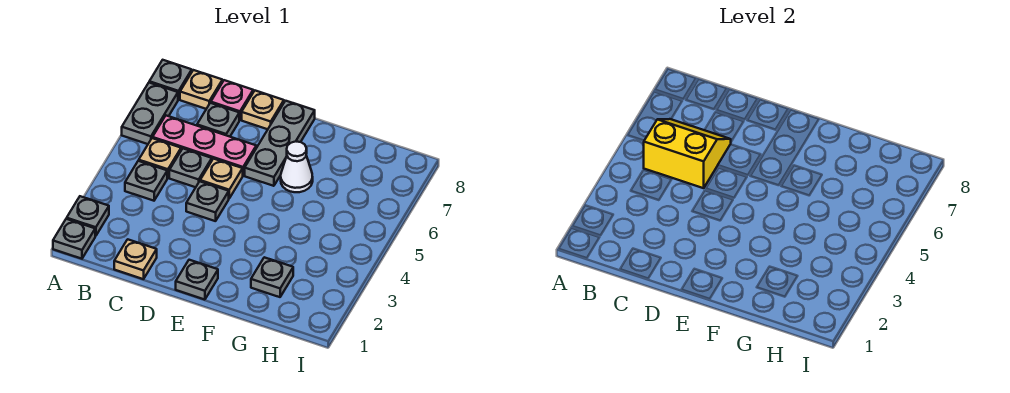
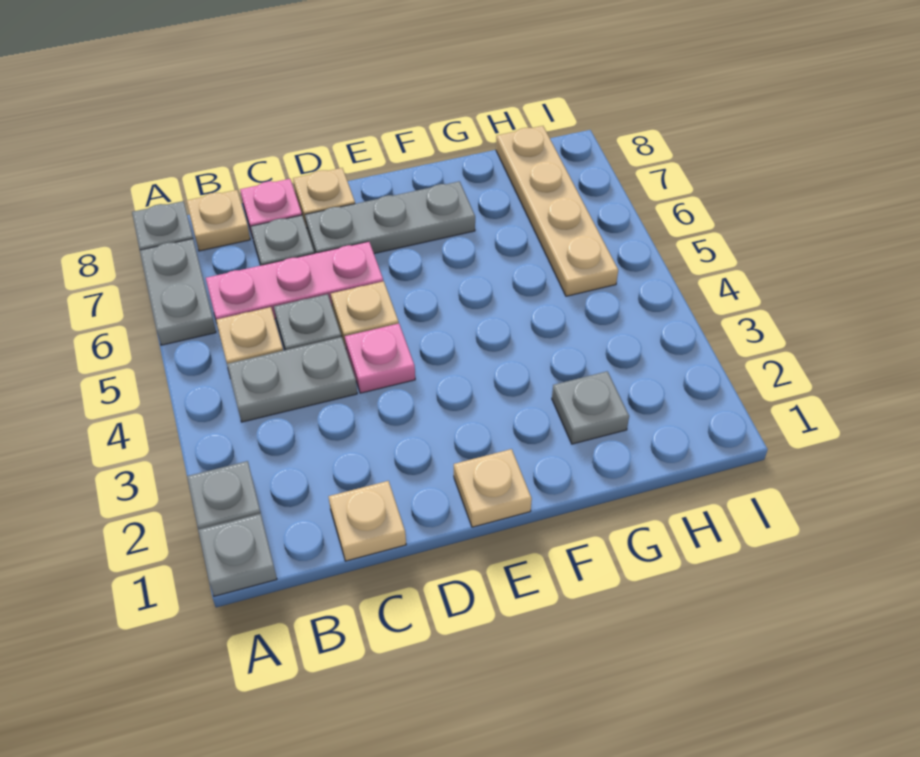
grey plate B4 level 1 -> grey plate B4:C4 level 1
yellow slope B5:C6 level 2 top 5 -> none
grey plate D4 level 1 -> pink plate D4 level 1
grey plate E1 level 1 -> tan plate E1 level 1
grey plate E6:E8 level 1 -> grey plate D7:F7 level 1
white cone F6 level 1 -> none
none -> tan plate H5:H8 level 1

